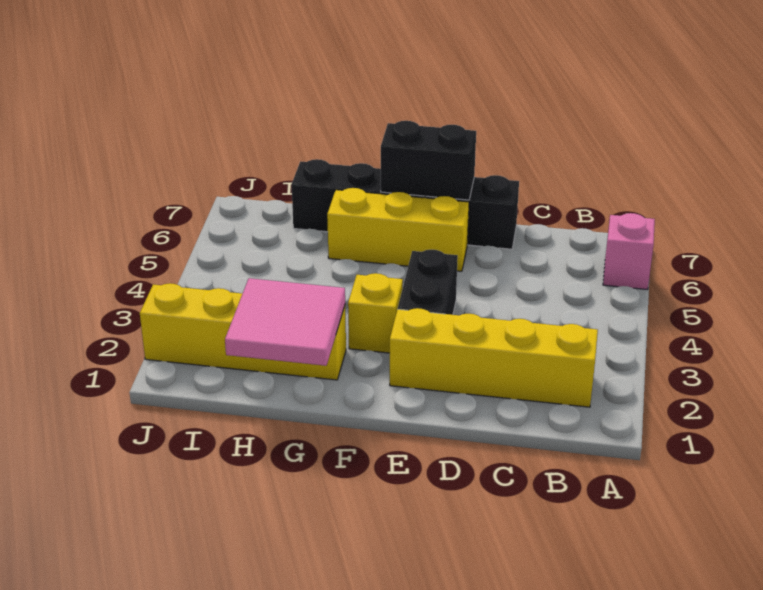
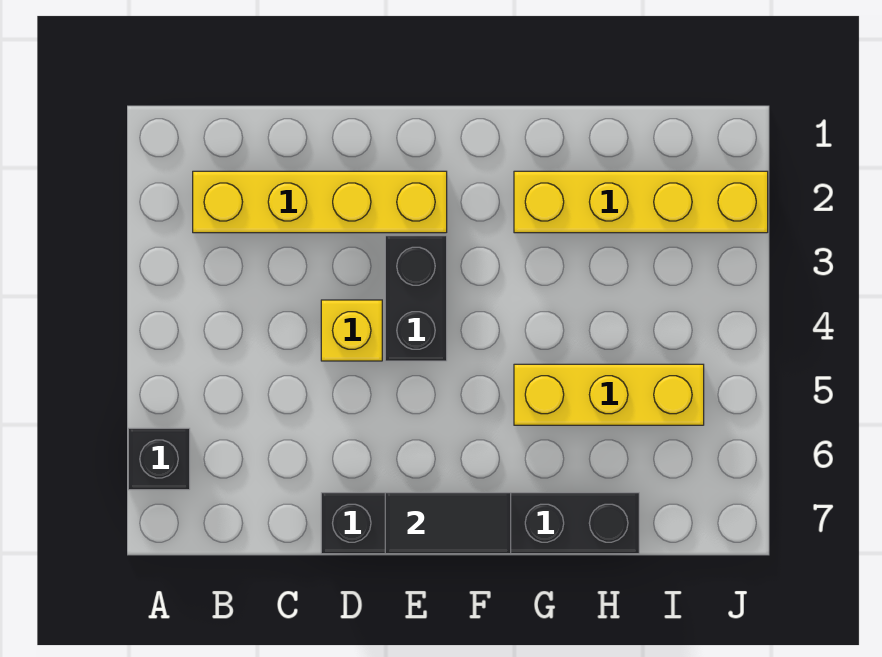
pink brick A6 level 1 -> black brick A6 level 1
yellow brick E6:G6 level 1 -> yellow brick G5:I5 level 1
black brick E7:F7 level 2 -> black tile E7:F7 level 2
yellow brick F3 level 1 -> yellow brick D4 level 1
pink tile G1:H2 level 2 -> none

